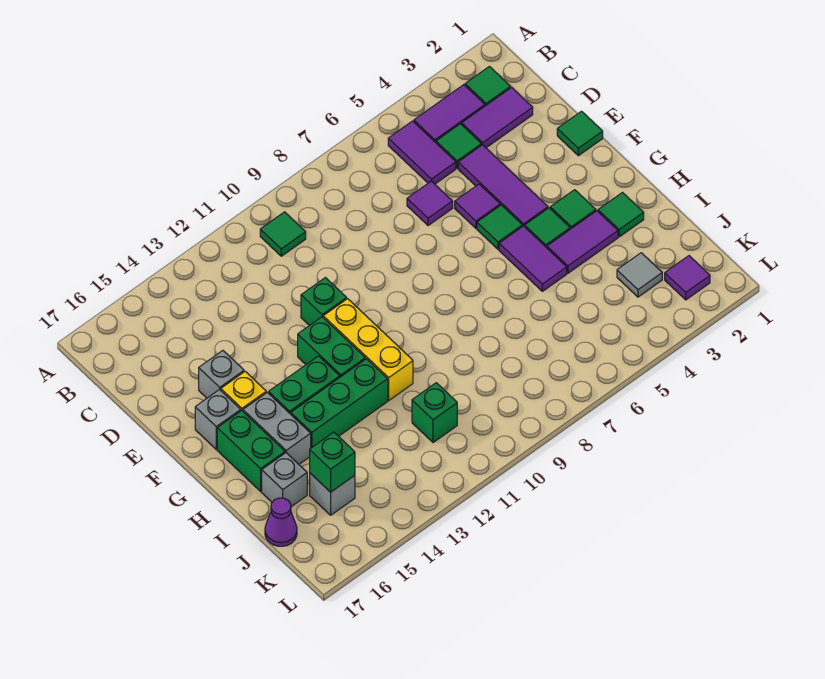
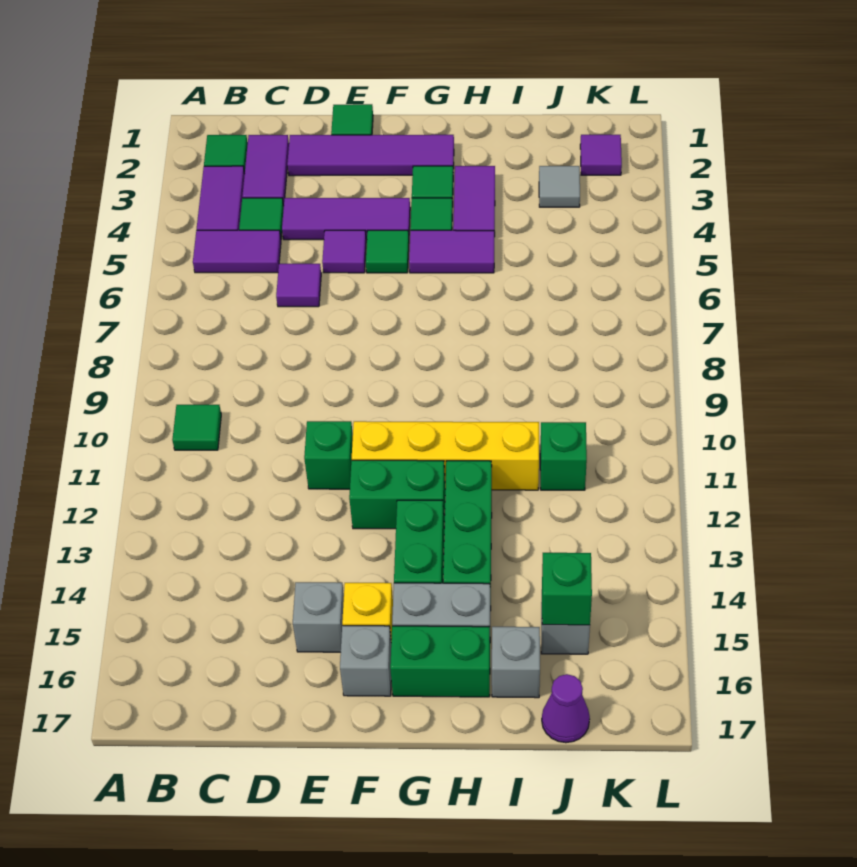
none -> purple tile D2:G2 level 1
yellow brick F11:H11 level 1 -> yellow brick F11:I11 level 1
green tile H2 level 1 -> none

